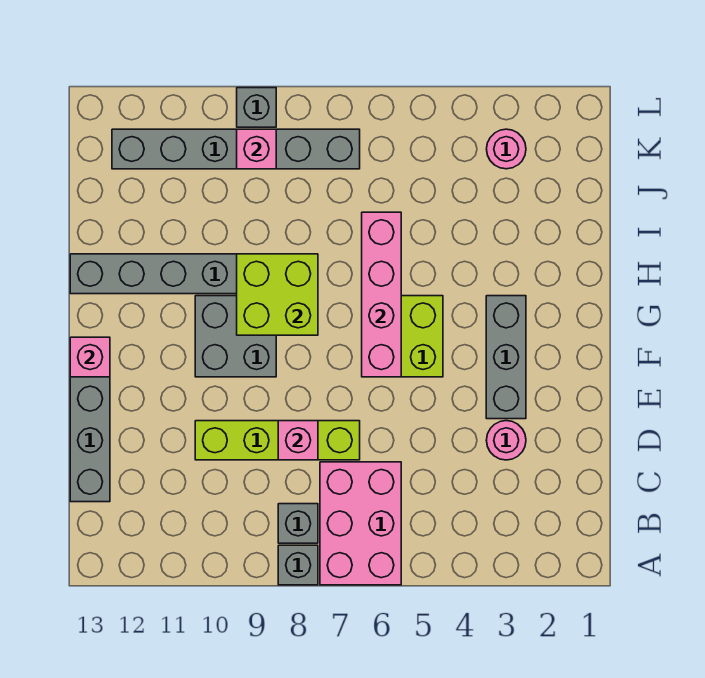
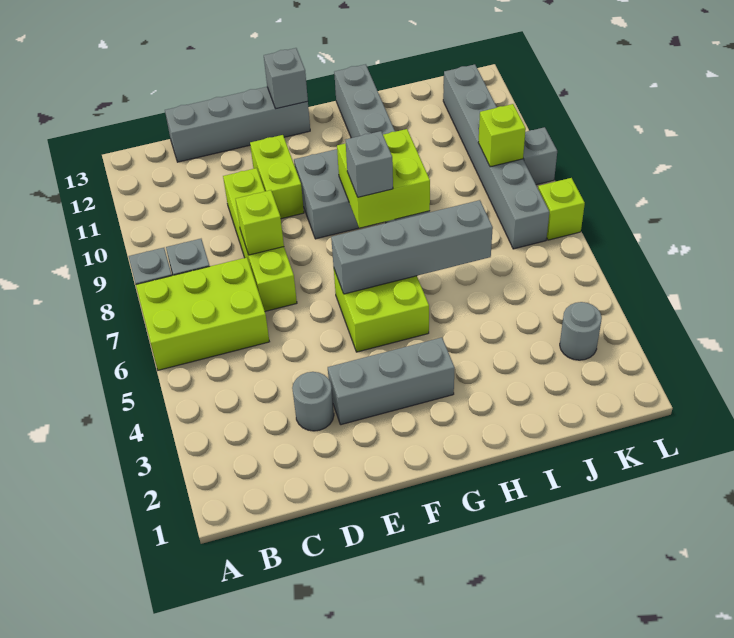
pink brick A6:C7 level 1 -> lime brick A6:C7 level 1
pink round brick D3 level 1 -> grey round brick D3 level 1
pink brick D8 level 2 -> lime brick D8 level 2
none -> lime brick E10:E11 level 1
pink brick F6:I6 level 2 -> grey brick F6:I6 level 2
pink brick F13 level 2 -> grey brick F13 level 2
none -> grey brick G8 level 3
pink round brick K3 level 1 -> grey round brick K3 level 1
pink brick K9 level 2 -> lime brick K9 level 2
none -> lime brick L7 level 1

